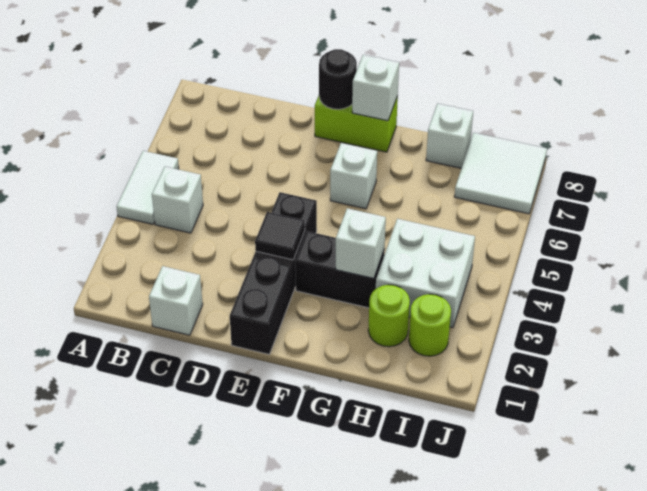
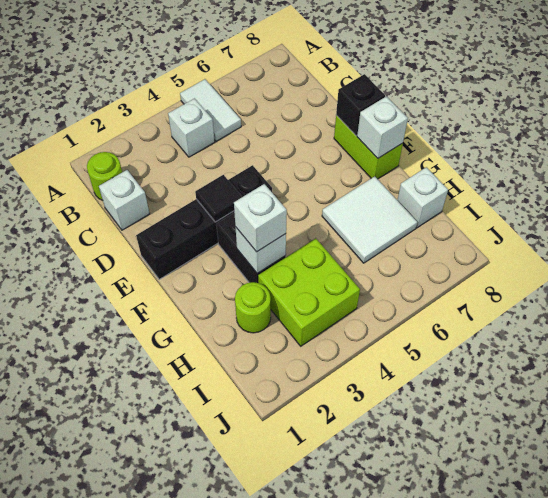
white tile A4:A5 level 1 -> white tile A5:B5 level 1
black round brick E8 level 2 -> black brick E8 level 2
white brick F6 level 1 -> white brick G3 level 3
white brick H3:I4 level 1 -> lime brick H3:I4 level 1
lime round brick I2 level 1 -> lime round brick B1 level 1
white tile I7:J8 level 1 -> white tile G6:H7 level 1

